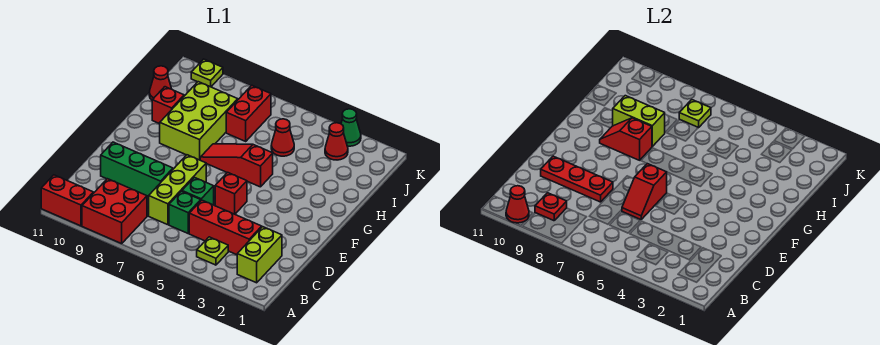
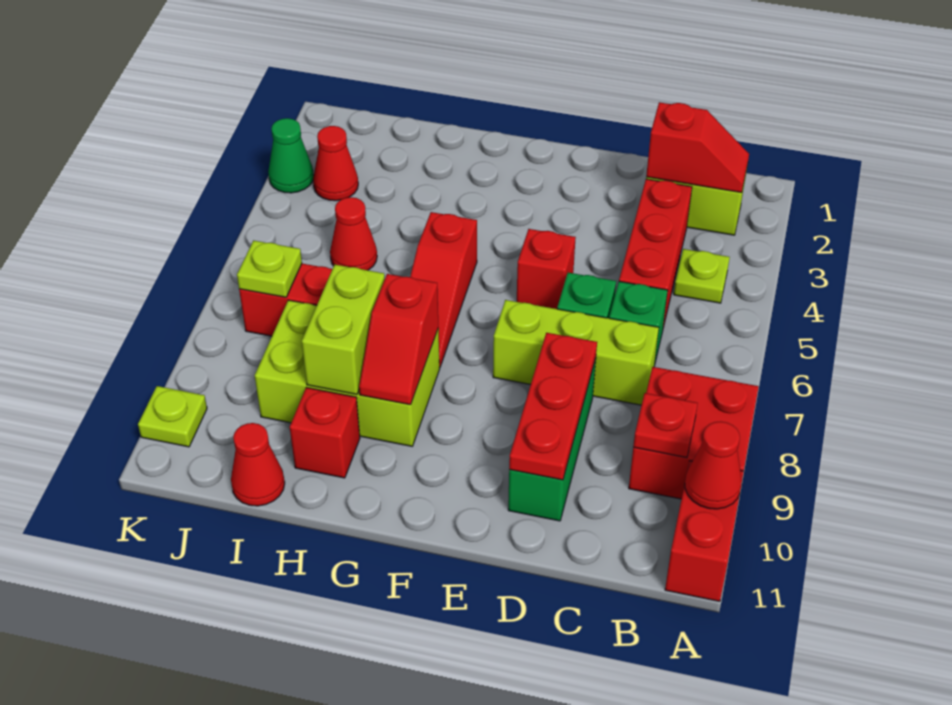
red slope D6:E6 level 2 top E -> red slope B2:C2 level 2 top C

